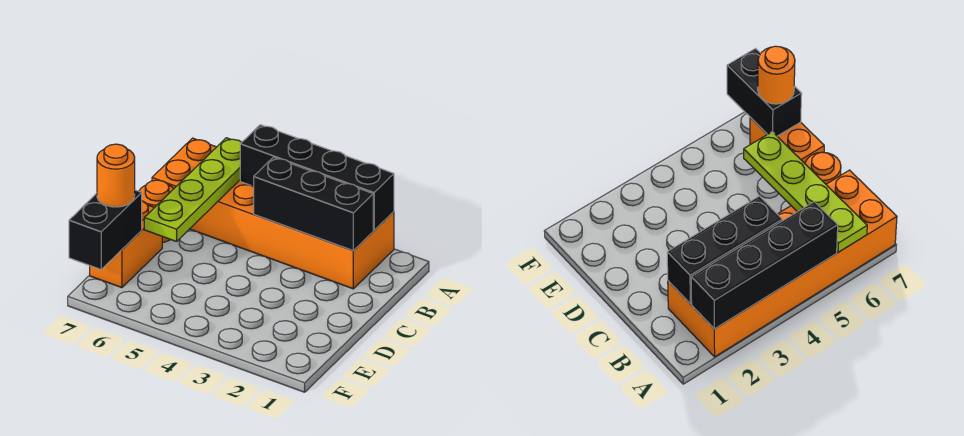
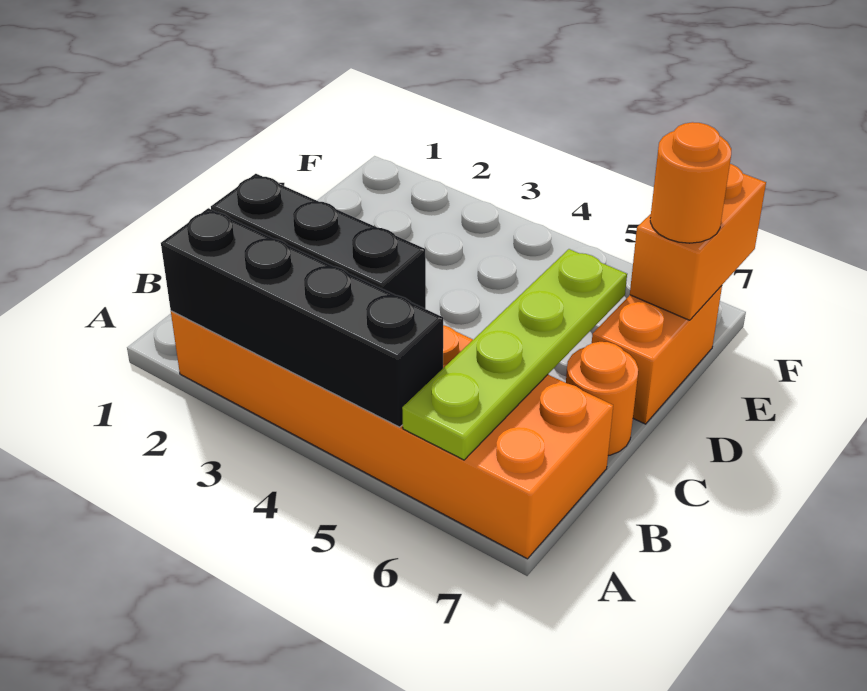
black brick E7:F7 level 2 -> orange brick E7:F7 level 2

